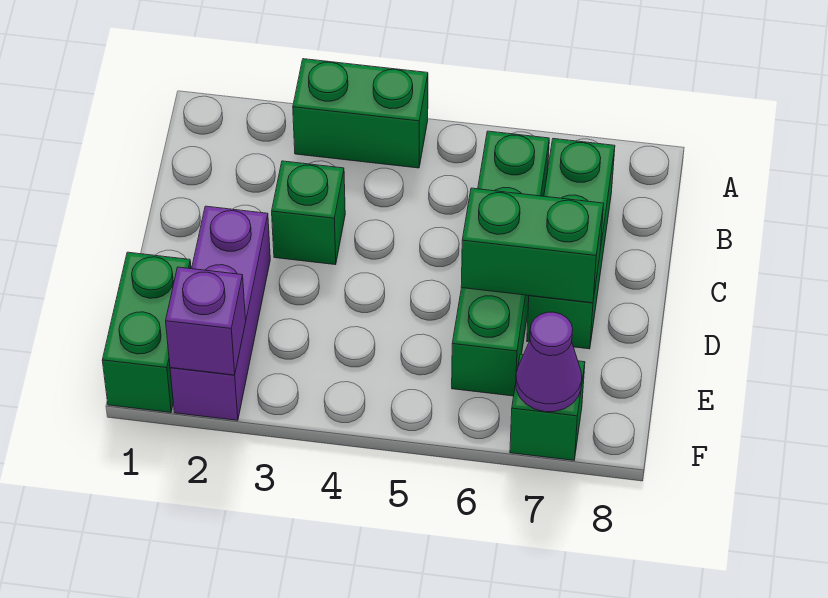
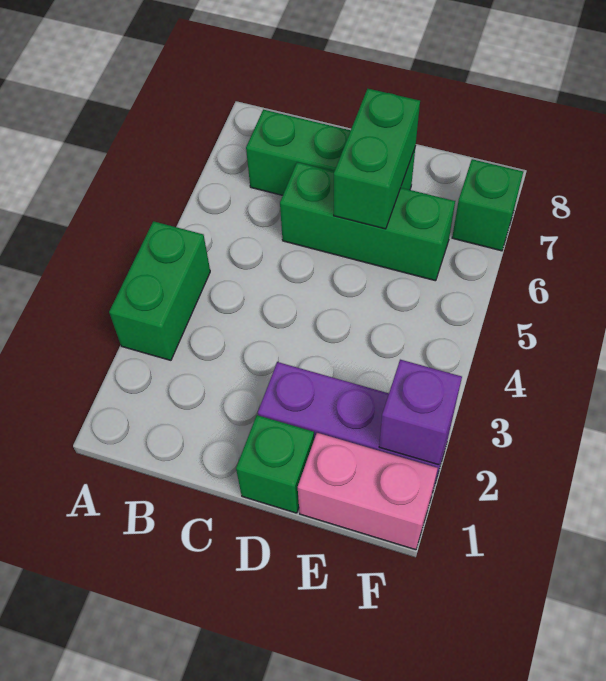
green brick B6:E6 level 1 -> green brick C6:E6 level 1
green brick C3 level 1 -> green brick D1 level 1
green brick E1:F1 level 1 -> pink brick E1:F1 level 1
purple cone F7 level 2 -> none

